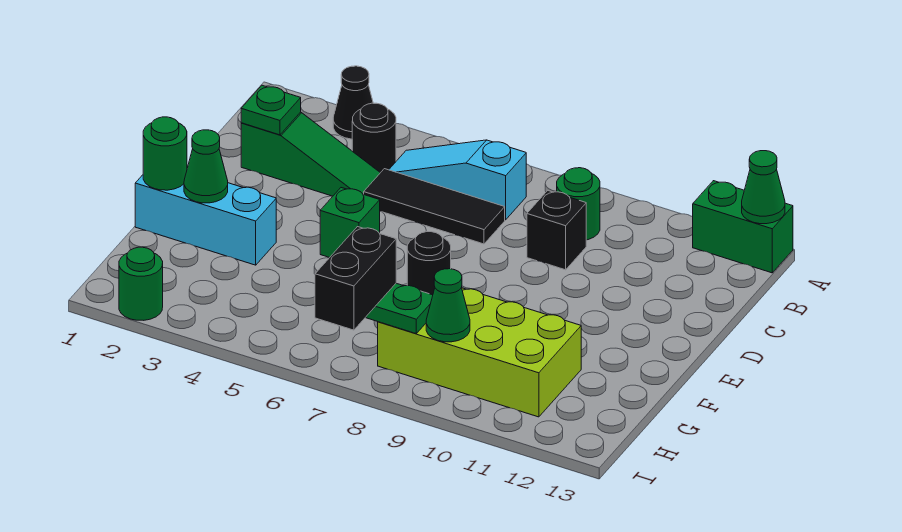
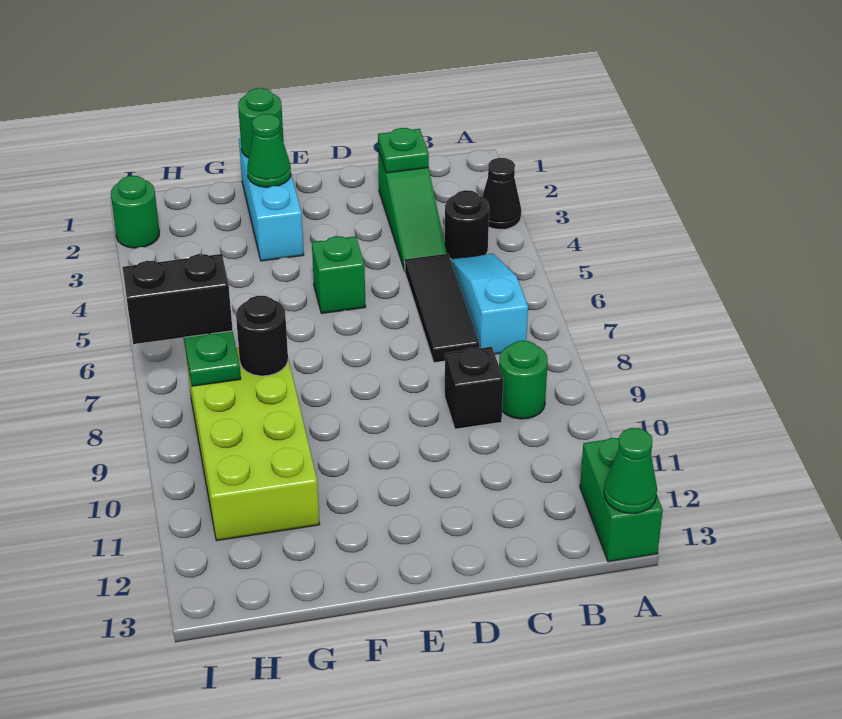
green cone H9 level 2 -> none

